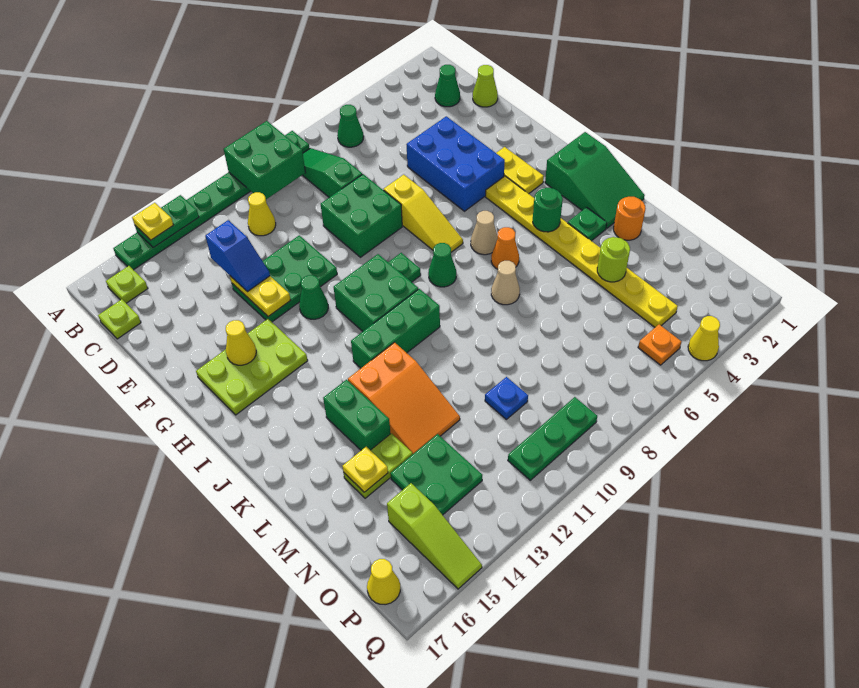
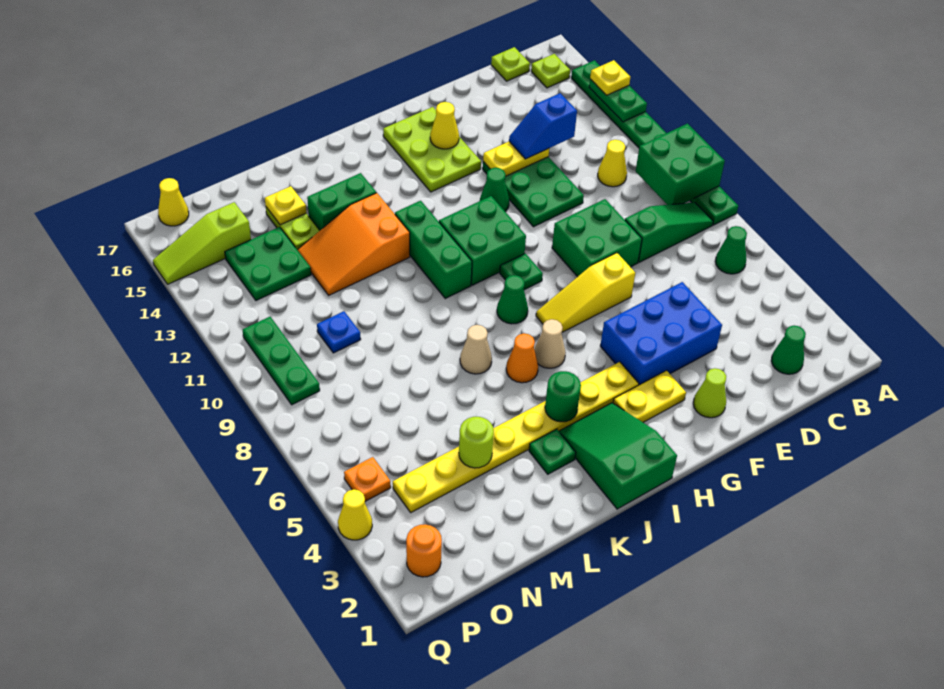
lime cone D1 level 1 -> lime cone F2 level 1
green slope I1:K2 level 1 top I -> green slope I1:J3 level 1 top 1
orange round brick L2 level 1 -> orange round brick P2 level 1

